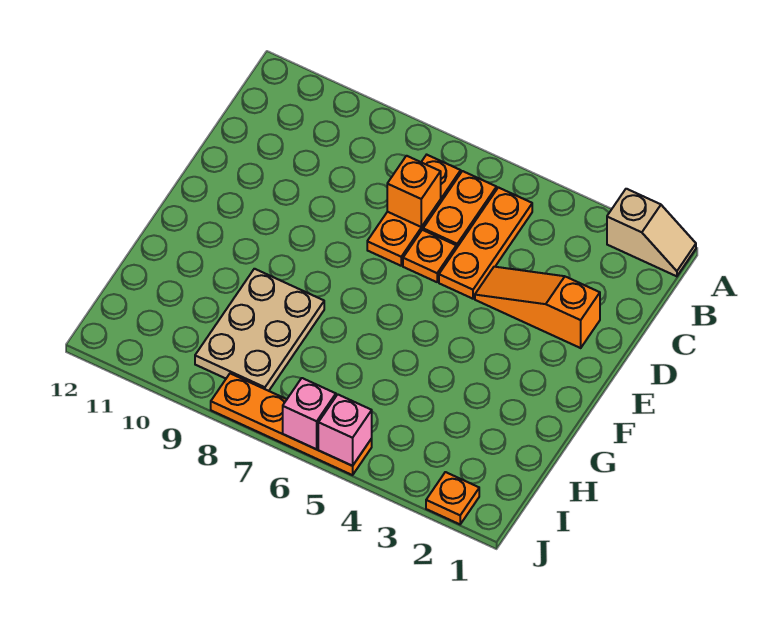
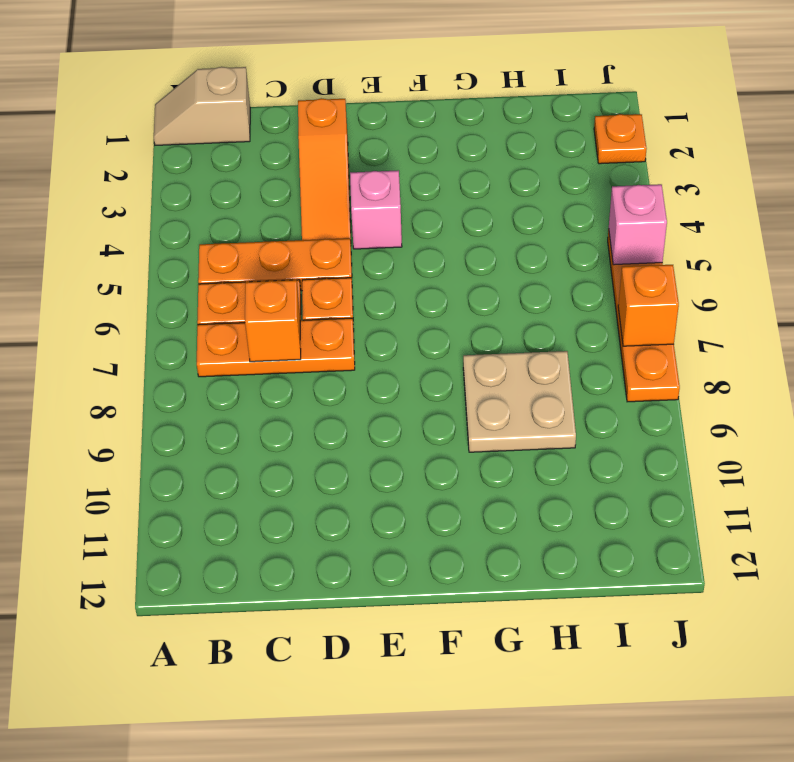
tan slope A1:A2 level 1 top 2 -> tan slope A1:B1 level 1 top B
tan plate G8:I9 level 1 -> tan plate G8:H9 level 1
pink brick J6 level 2 -> pink brick E4 level 1
none -> orange brick J7 level 2

